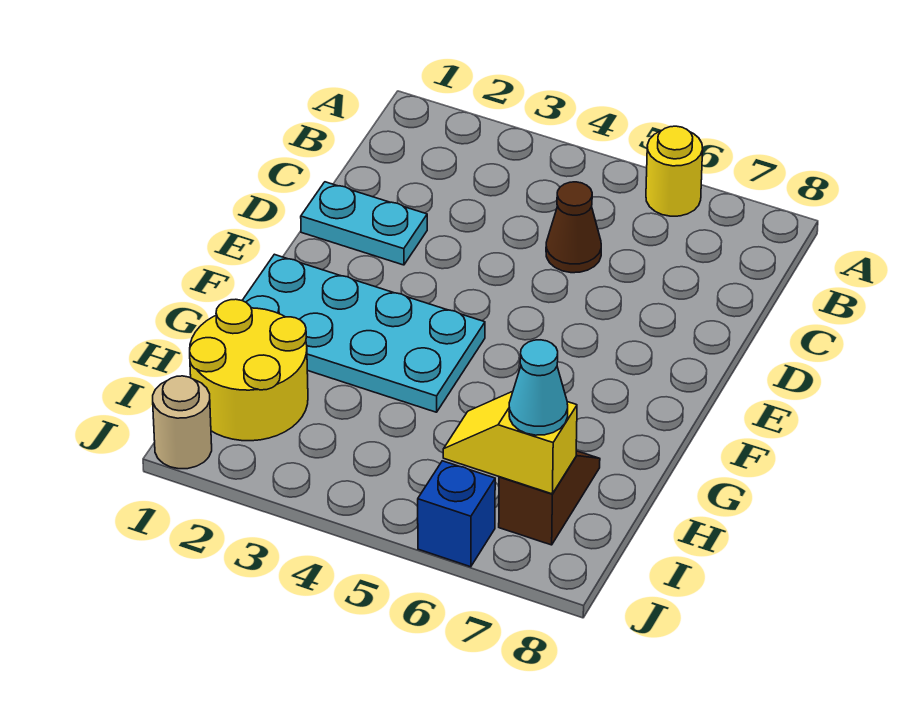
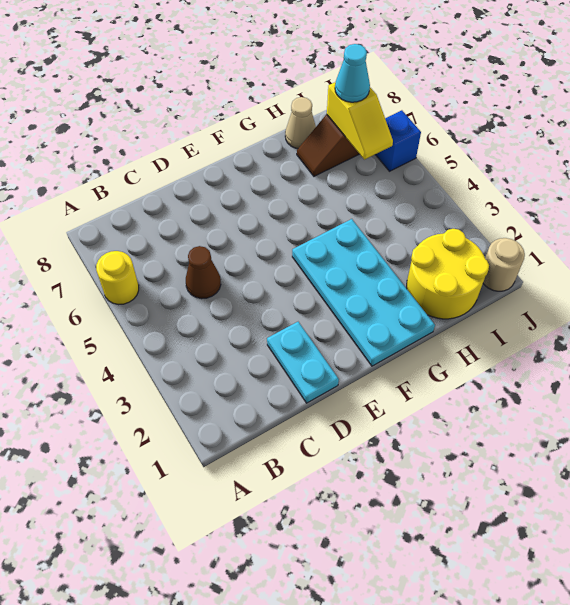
none -> tan cone H8 level 1

